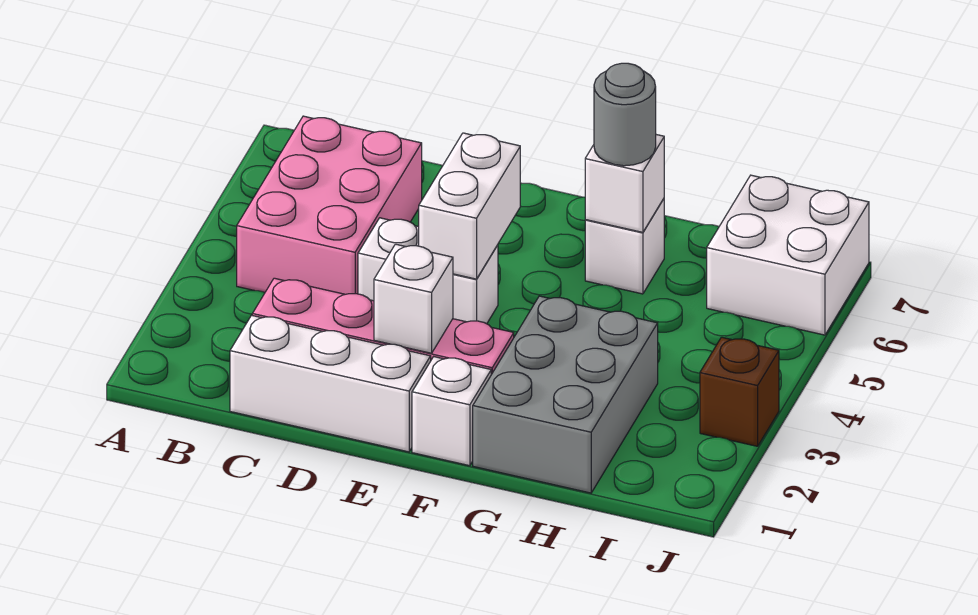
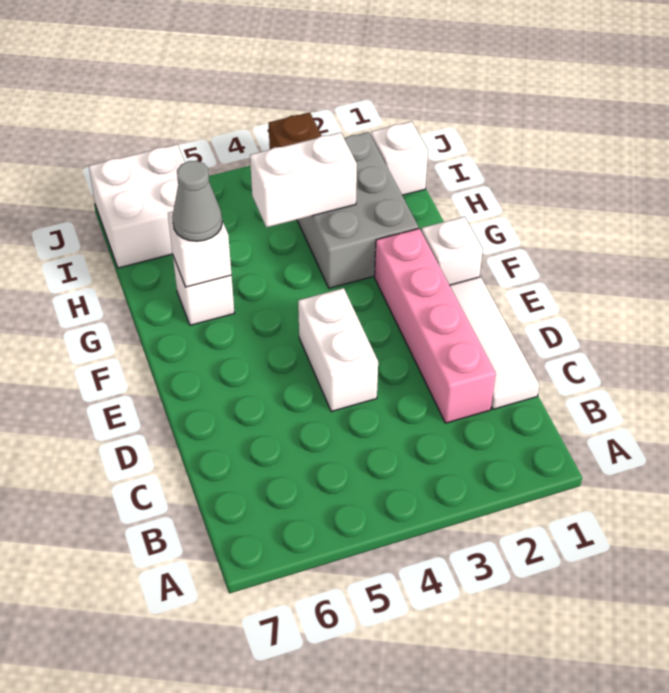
pink brick B4:C6 level 1 -> none
white brick C1:E1 level 1 -> white tile C1:E1 level 1
white brick E2 level 2 -> white brick I1 level 1
white brick E4:E5 level 2 -> white brick H3:H4 level 2
grey brick G1:H3 level 1 -> grey brick G2:I3 level 1
grey round brick G6 level 3 -> grey cone G6 level 3

